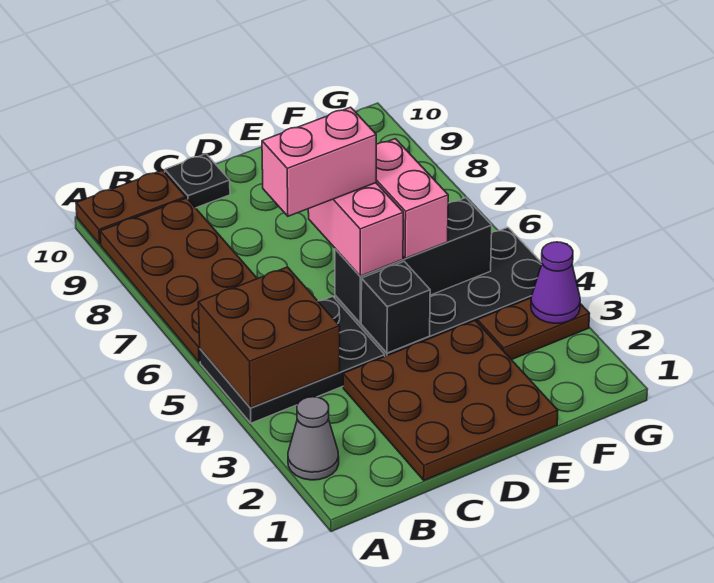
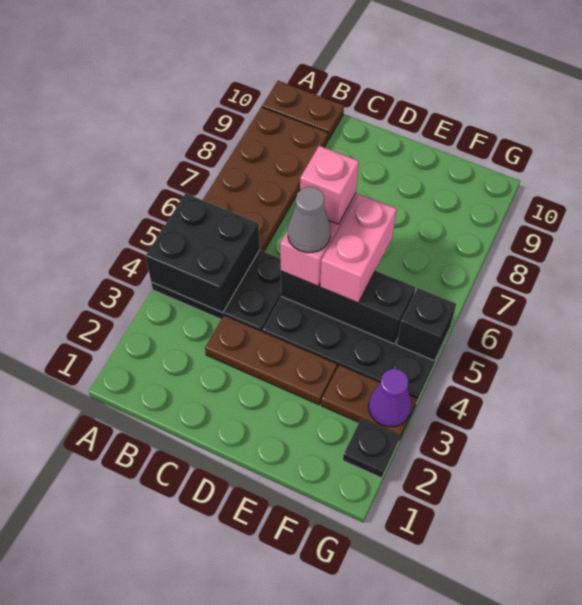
grey cone A2 level 1 -> grey cone D5 level 4
brown brick A4:B5 level 2 -> black brick A4:B5 level 2
brown plate C1:E3 level 1 -> brown plate C3:E3 level 1
pink brick C6:D6 level 4 -> pink brick D6 level 4
black plate C10 level 1 -> black plate G2 level 1
black brick D4 level 2 -> black brick G5 level 2

